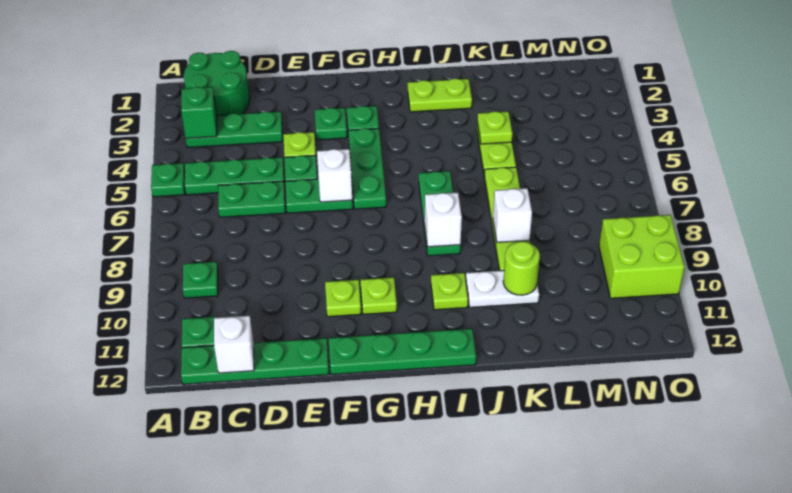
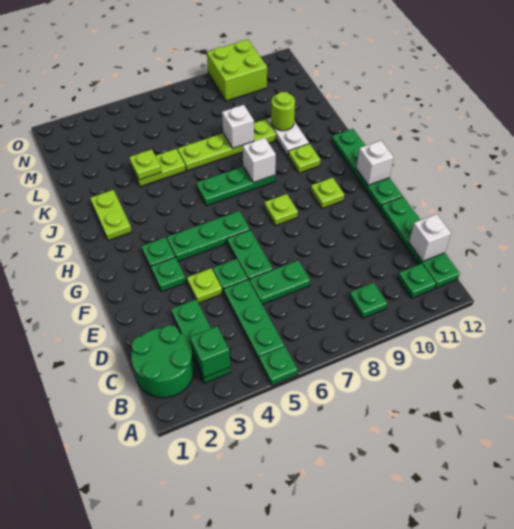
green plate C6:D6 level 1 -> green plate D6:D7 level 1
white brick F6 level 2 -> white brick G12 level 2
lime plate F10 level 1 -> lime plate G8 level 1

